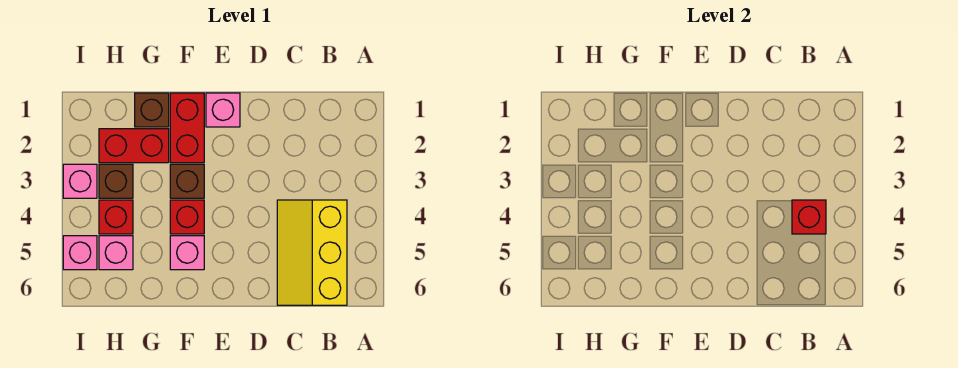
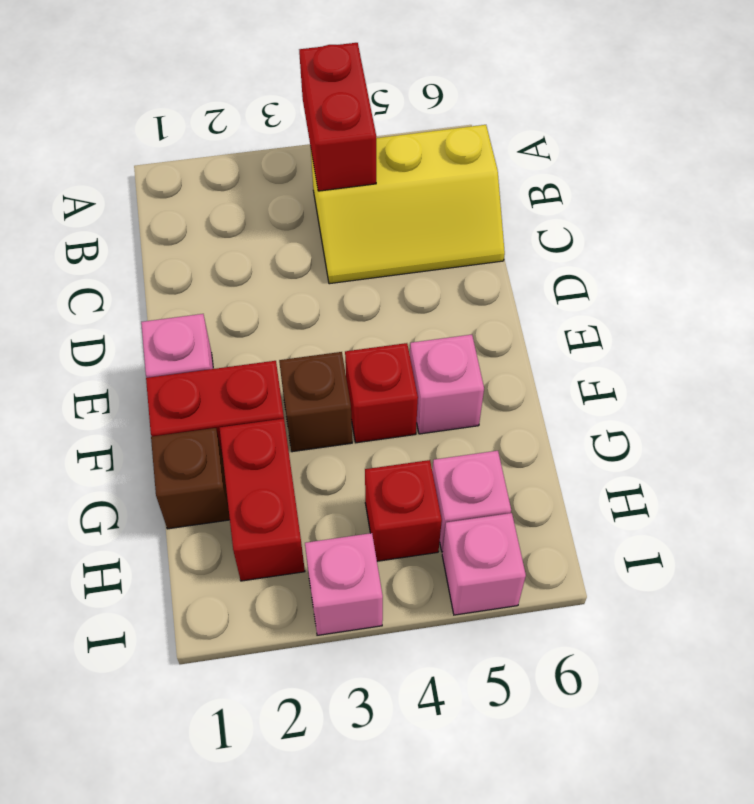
red brick B4 level 2 -> red brick A4:B4 level 2
brown brick H3 level 1 -> none

